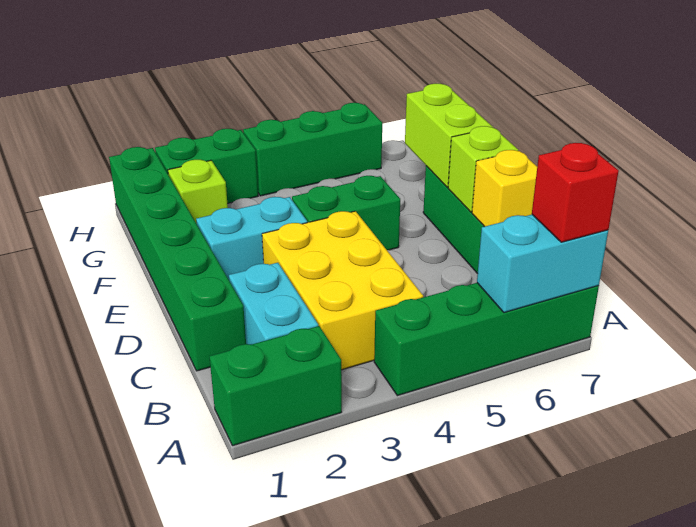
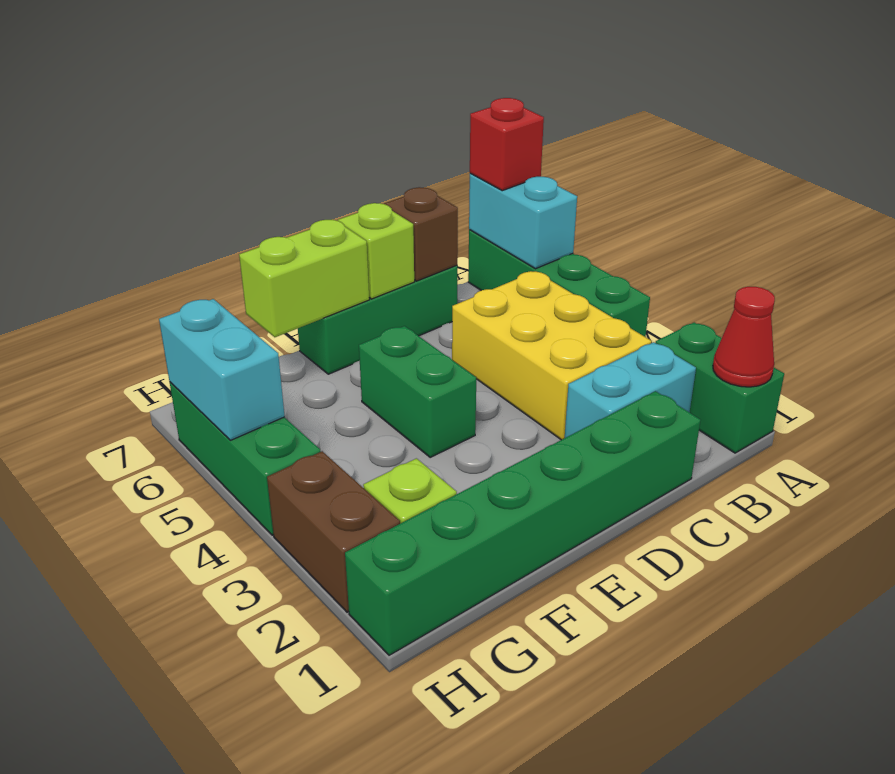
none -> red cone A1 level 2
yellow brick B3:D4 level 1 -> yellow brick B3:C5 level 1
yellow brick C7 level 2 -> brown brick C7 level 2
cyan brick E2:E3 level 1 -> cyan brick H5:H6 level 2
green brick H2:H3 level 1 -> brown brick H2:H3 level 1

